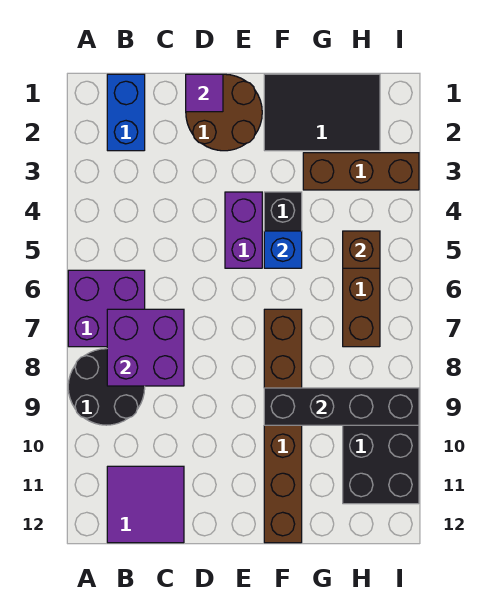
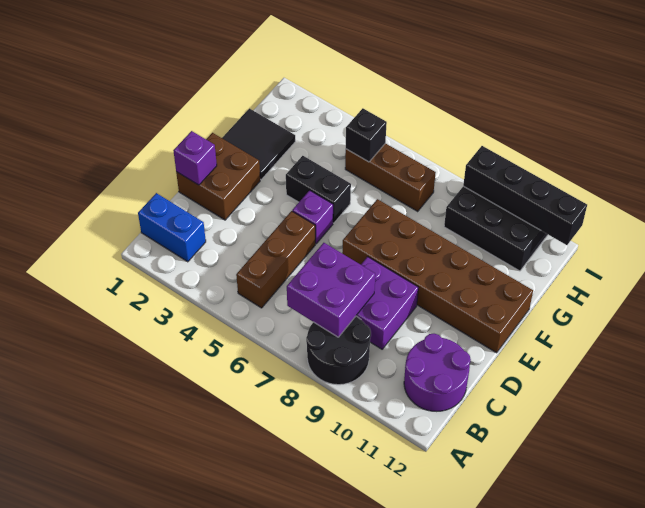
purple brick A6:B7 level 1 -> purple brick C8:D9 level 1
purple tile B11:C12 level 1 -> purple round brick B11:C12 level 1
brown round brick D1:E2 level 1 -> brown brick D1:E2 level 1
purple tile D1 level 2 -> purple brick D1 level 2
purple brick E4:E5 level 1 -> purple brick E5 level 1
black tile F1:H2 level 1 -> black tile F1:G2 level 1
blue brick F5 level 2 -> none
brown brick F7:F12 level 1 -> brown brick E7:F12 level 1
black brick F9:I9 level 2 -> black brick I9:I12 level 2
brown brick G3:I3 level 1 -> brown brick B5:D5 level 1
brown brick H5 level 2 -> black brick H5 level 2

